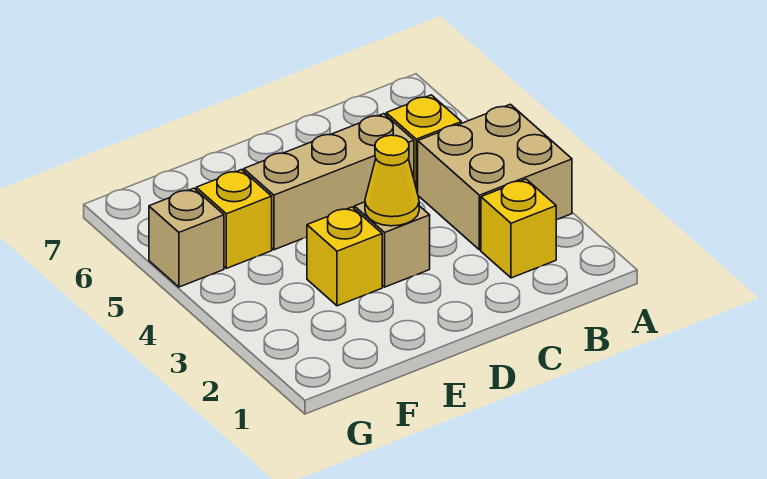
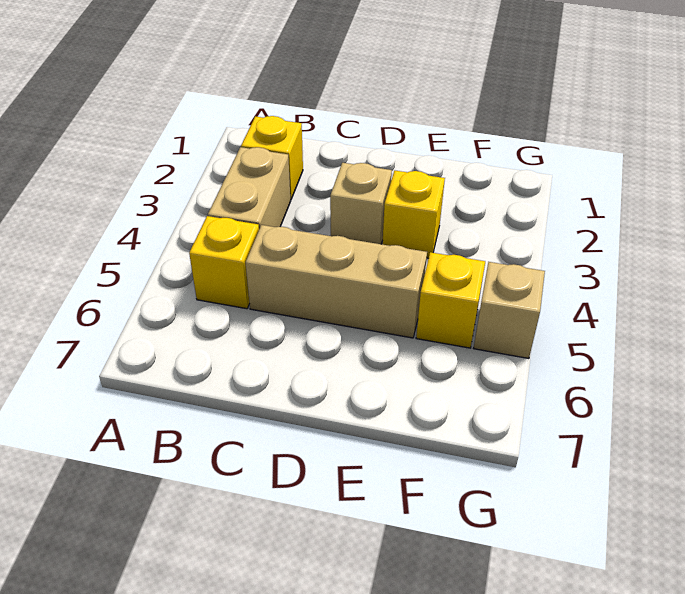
tan brick A3:B4 level 1 -> tan brick B3:B4 level 1
yellow cone D3 level 2 -> none

